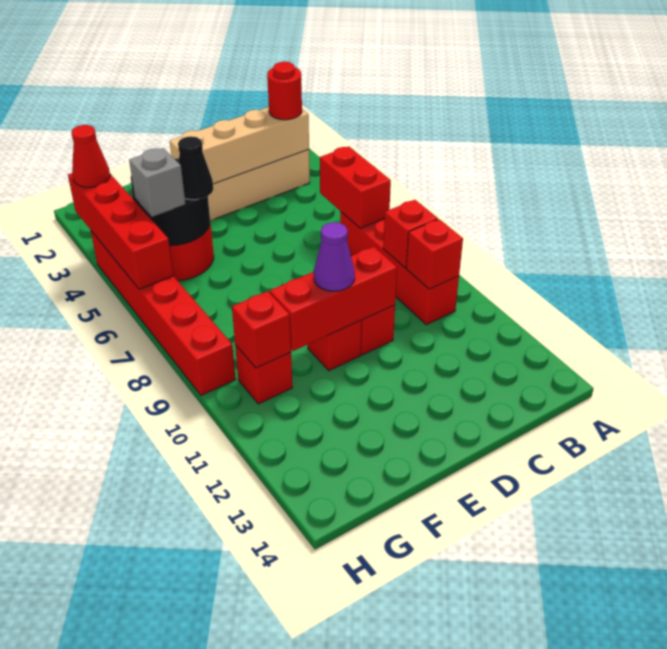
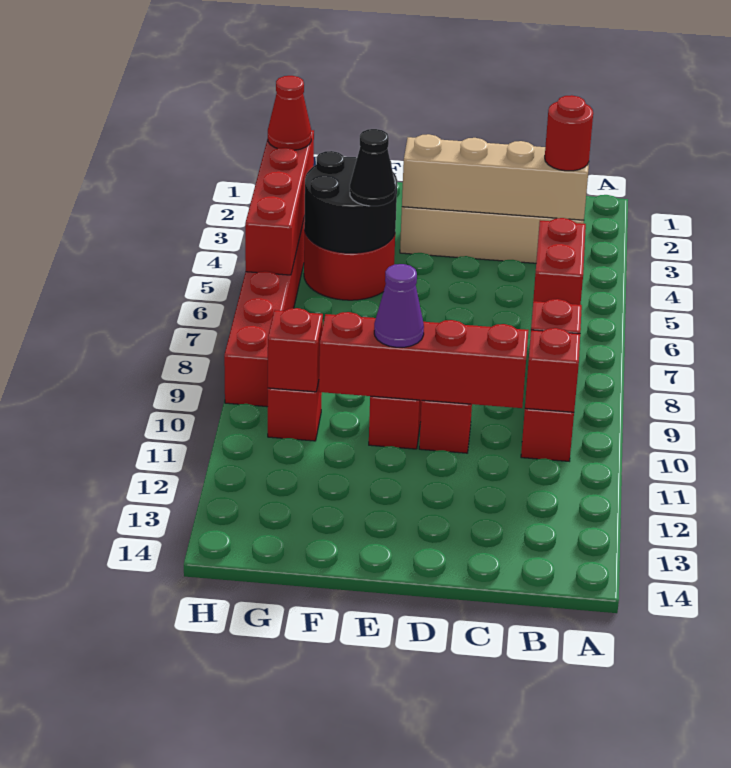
red brick D10:F10 level 2 -> red brick C10:F10 level 2
grey brick G5 level 3 -> none

